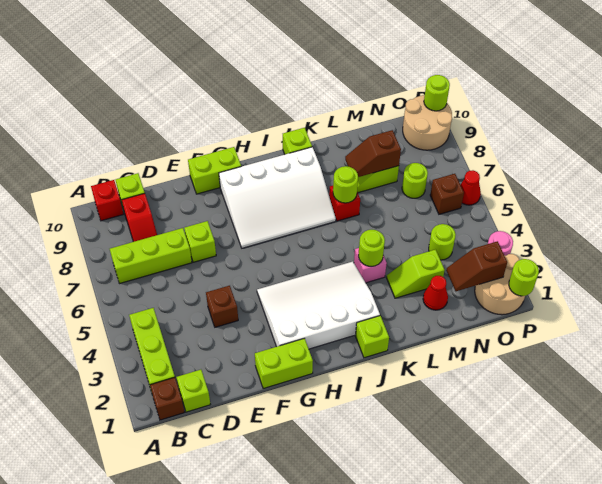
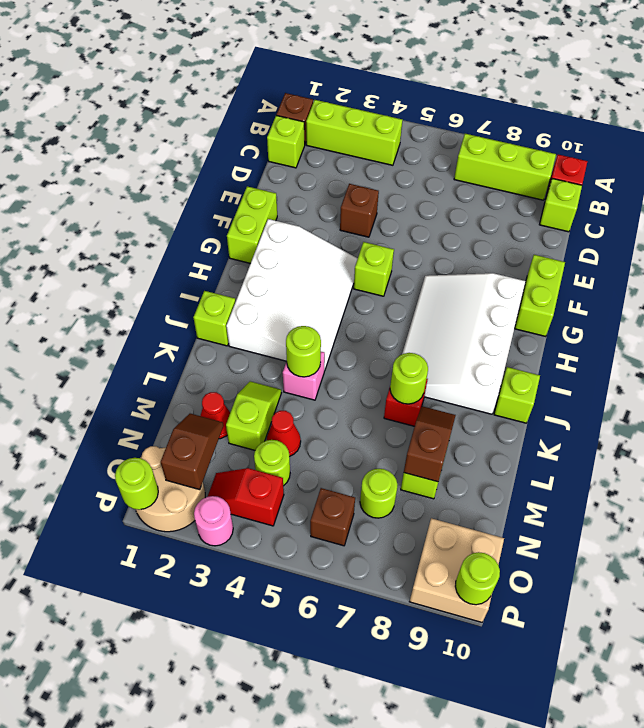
lime brick B7:D7 level 1 -> lime brick B7:B9 level 1
red slope C8:C9 level 1 top 9 -> red slope O3:O4 level 1 top 4
lime brick E7 level 1 -> lime brick G5 level 1
tan round brick O9:P10 level 1 -> tan brick O9:P10 level 1
red cone P6 level 1 -> red cone M4 level 1

